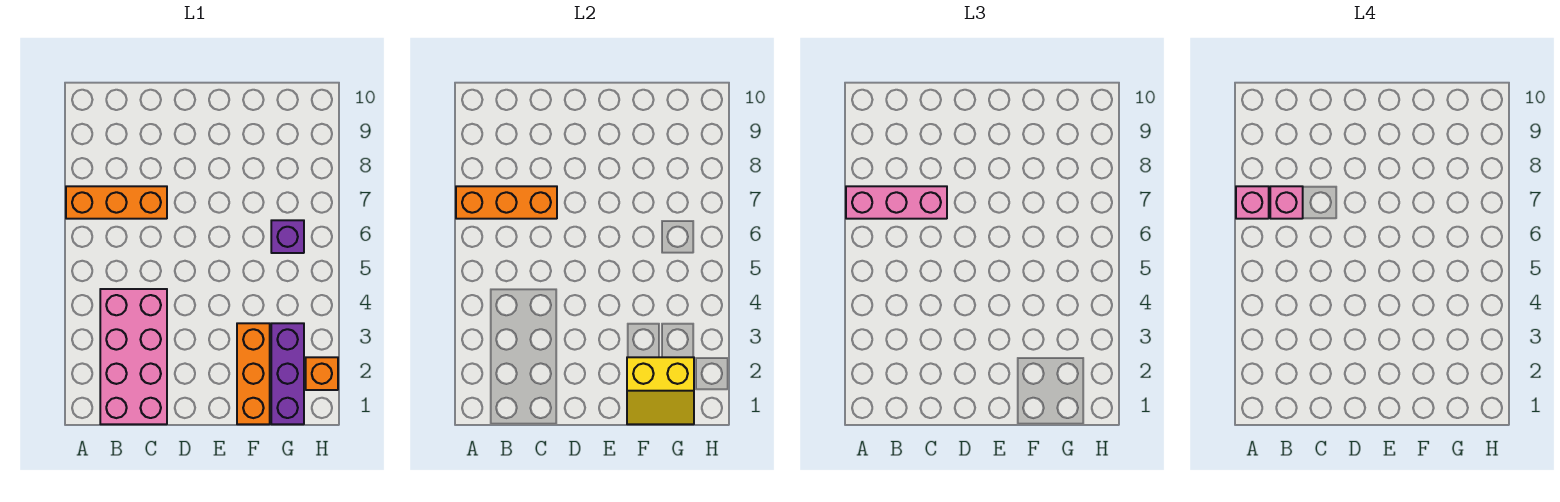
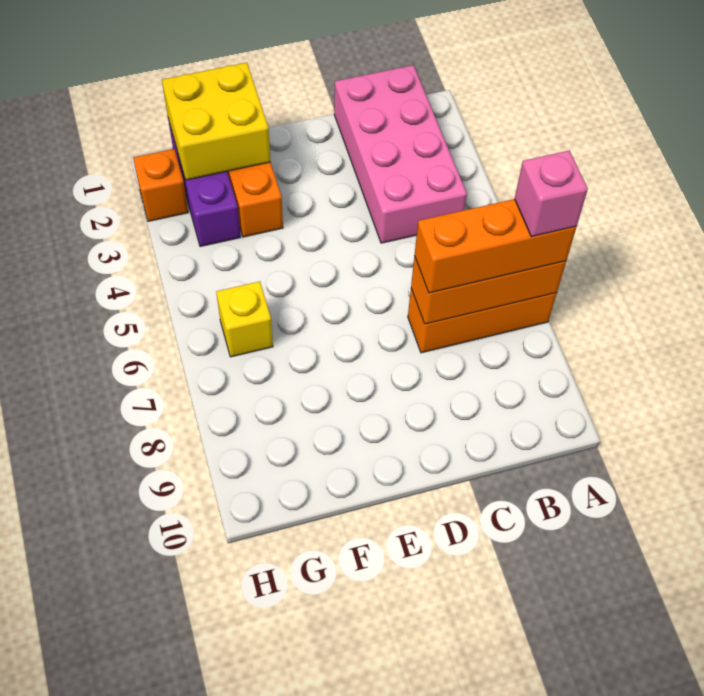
pink brick A7:C7 level 3 -> orange brick A7:C7 level 3
pink brick B7 level 4 -> none
yellow slope F1:G2 level 2 top 2 -> yellow brick F1:G2 level 2
purple brick G6 level 1 -> yellow brick G6 level 1

